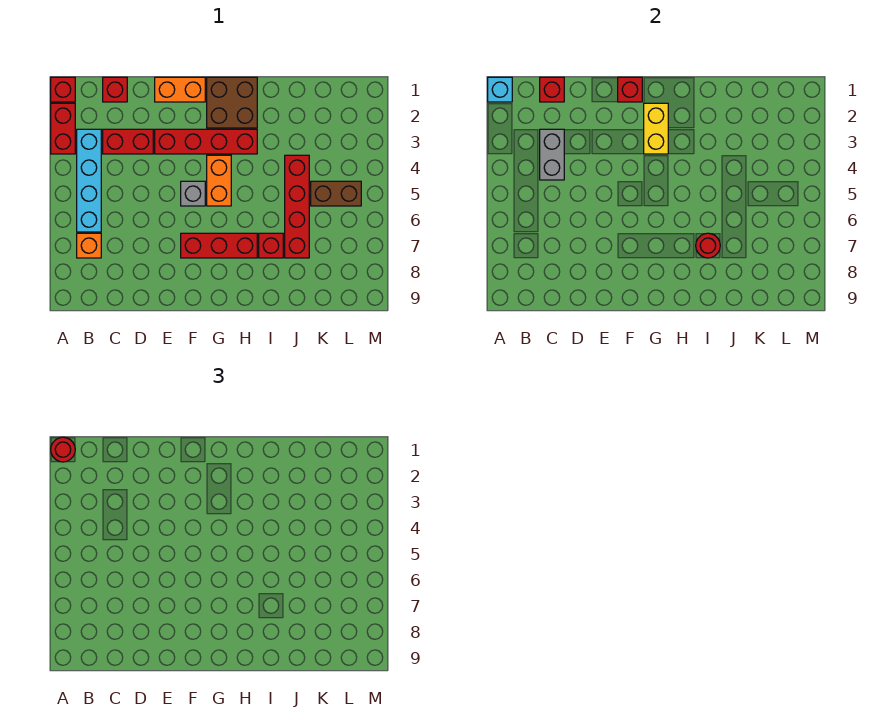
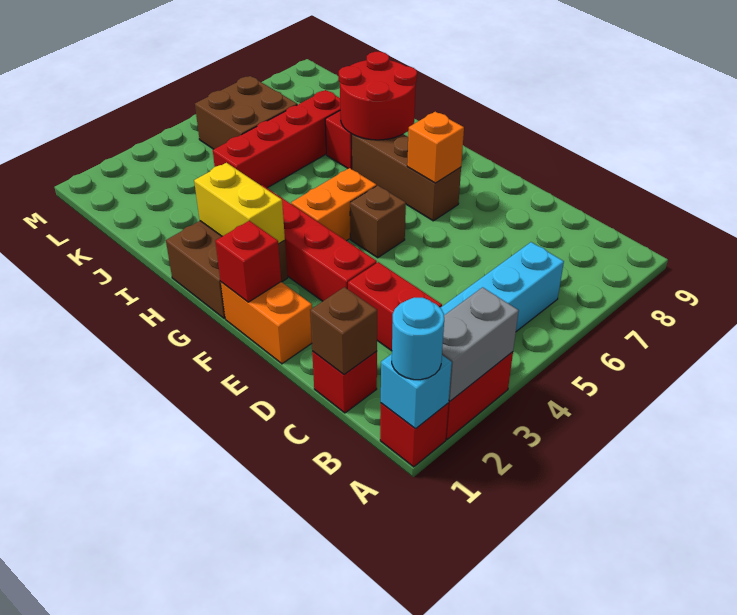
red round brick A1 level 3 -> cyan round brick A1 level 3
orange brick B7 level 1 -> orange brick F7 level 2
red brick C1 level 2 -> brown brick C1 level 2
grey brick C3:C4 level 2 -> grey brick A2:A3 level 2
grey brick F5 level 1 -> brown brick F5 level 1
red brick F7:H7 level 1 -> brown brick F7:H7 level 1
yellow brick G2:G3 level 2 -> yellow brick G2:H2 level 2
red round brick I7 level 2 -> red round brick H7:I8 level 2
brown brick K5:L5 level 1 -> brown brick K5:L6 level 1

